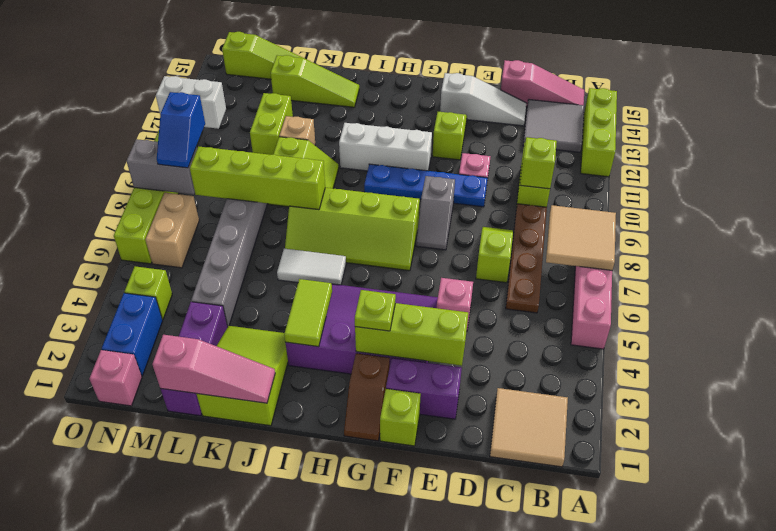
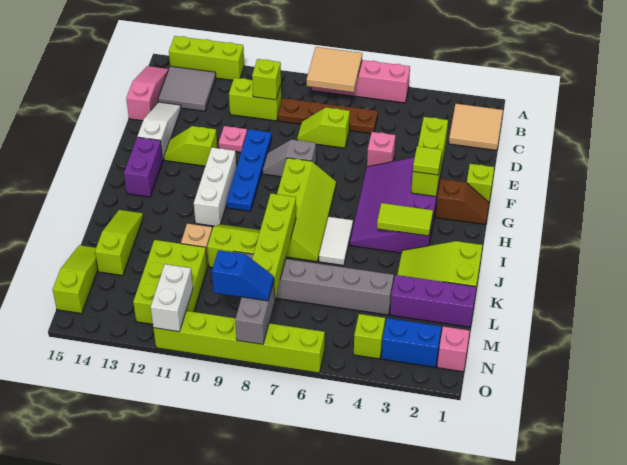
purple brick E2:F2 level 1 -> purple brick G14:H14 level 1
grey slope F8:F9 level 1 top 9 -> grey slope F8:F9 level 1 top 8
lime plate G3 level 3 -> lime tile G3 level 3
pink slope J1:L1 level 2 top L -> none
lime brick L11:L12 level 1 -> lime brick L11:N12 level 1
tan brick N6:N7 level 1 -> none

